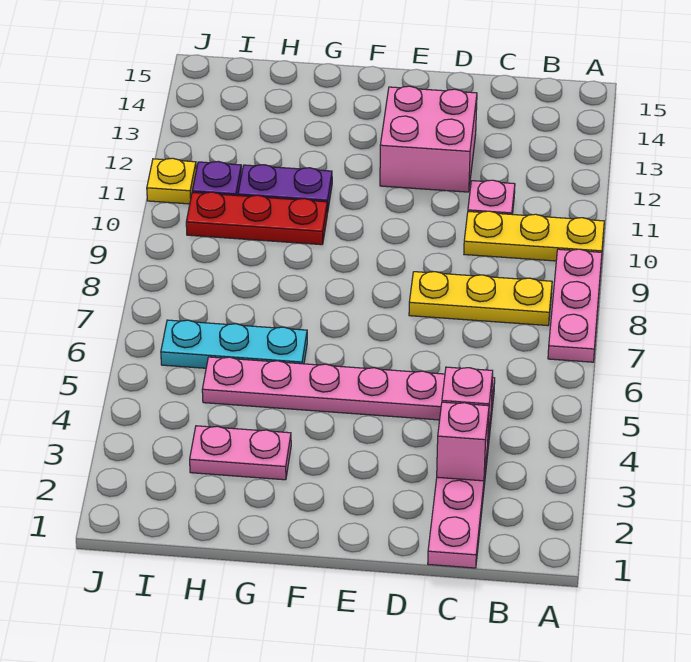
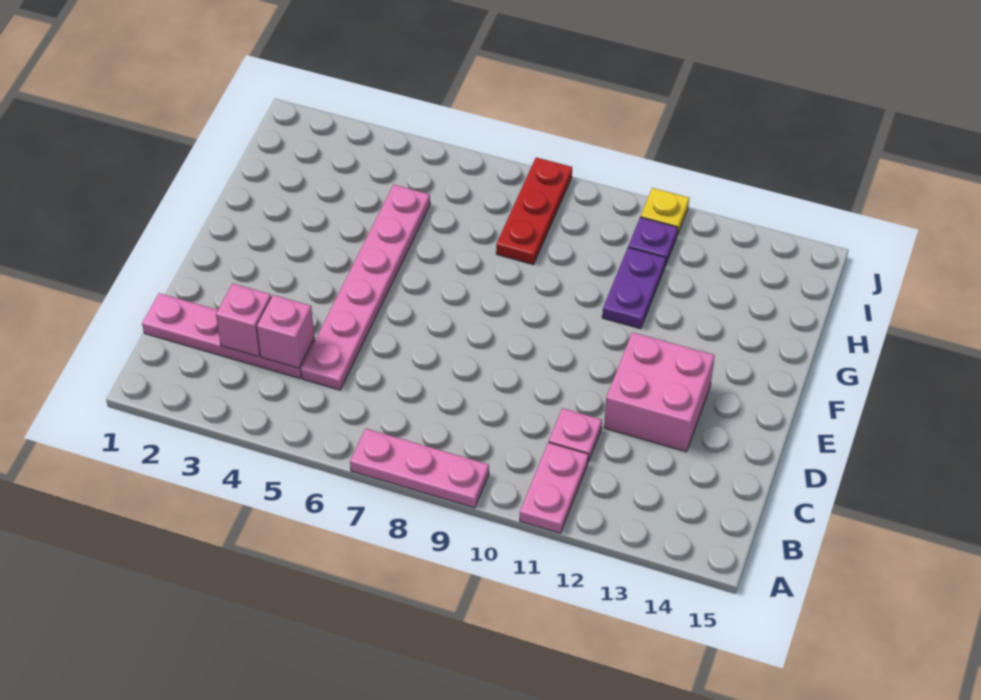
yellow plate A10:C10 level 1 -> none
yellow plate B8:D8 level 1 -> none
pink plate G3:H3 level 1 -> pink plate A11:B11 level 1
cyan plate G6:I6 level 1 -> none
red plate G10:I10 level 1 -> red plate H8:J8 level 1

